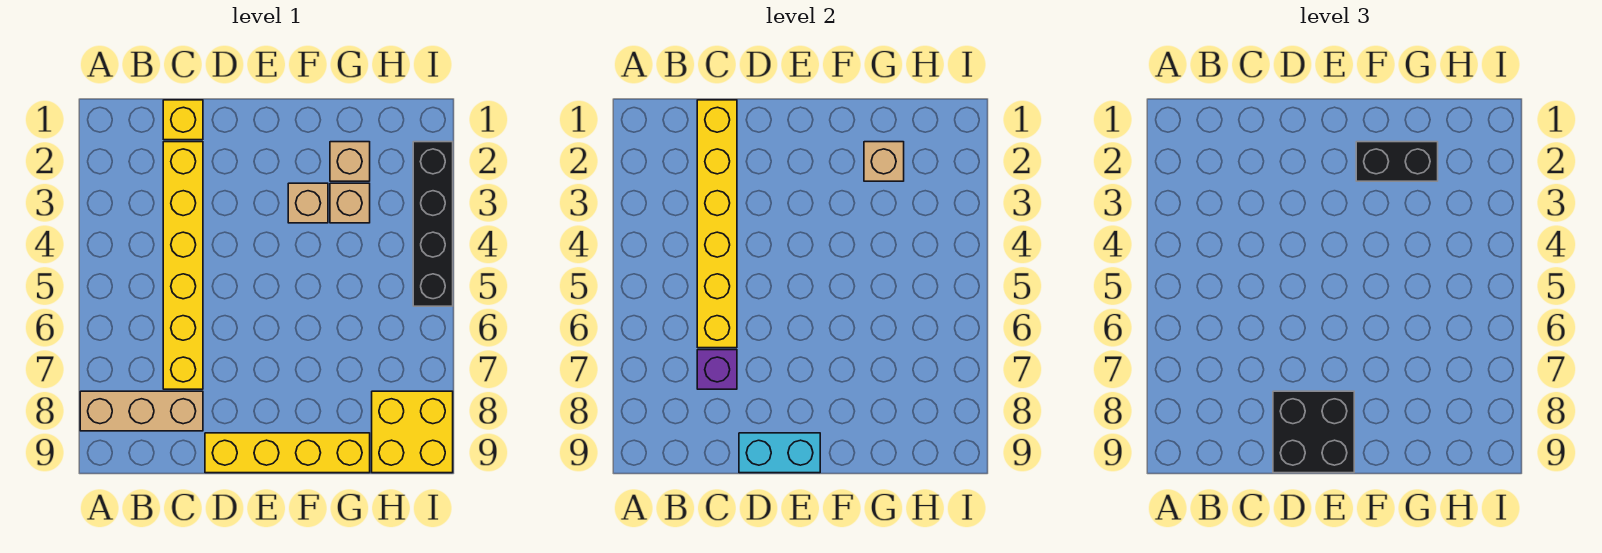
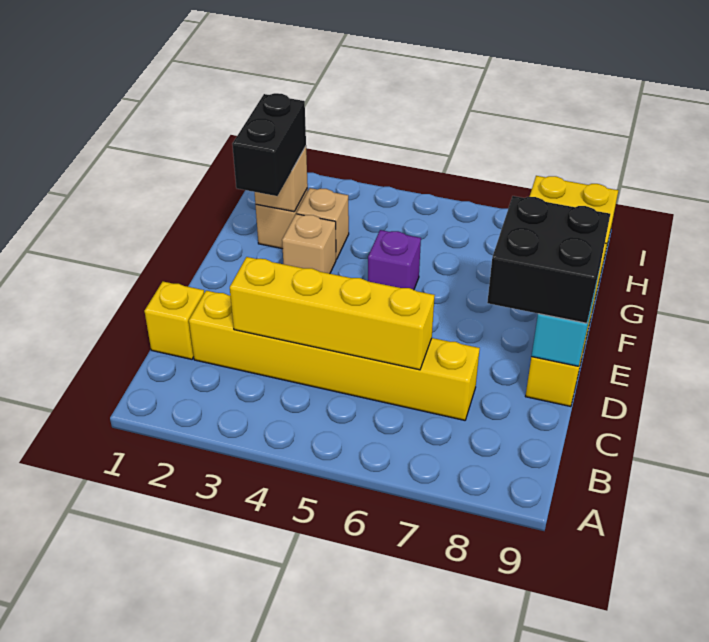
tan brick A8:C8 level 1 -> none
yellow brick C1:C6 level 2 -> yellow brick C3:C6 level 2
purple brick C7 level 2 -> purple brick F5 level 1
black brick I2:I5 level 1 -> none

